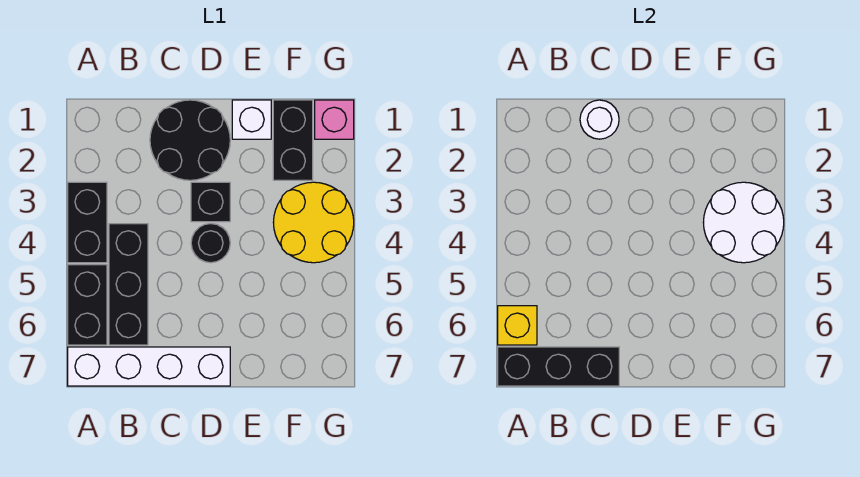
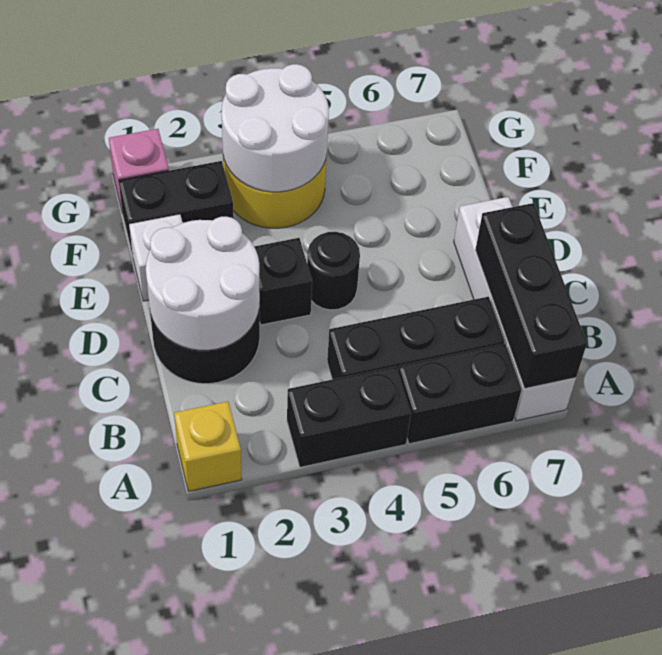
yellow brick A6 level 2 -> yellow brick A1 level 1
white round brick C1 level 2 -> white round brick C1:D2 level 2

